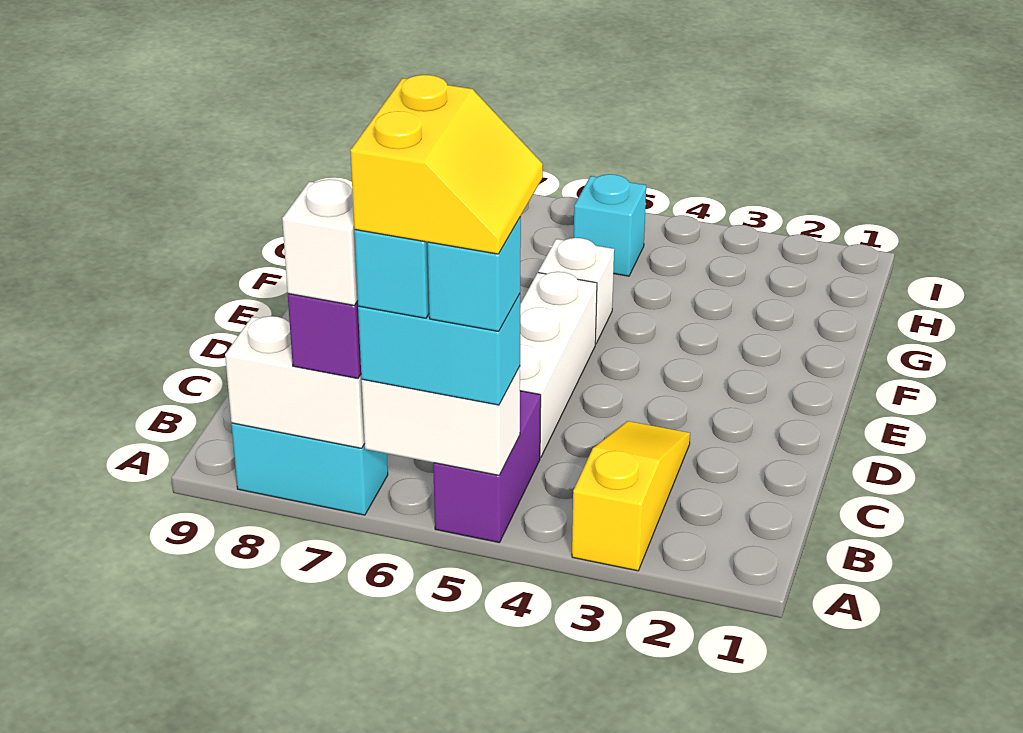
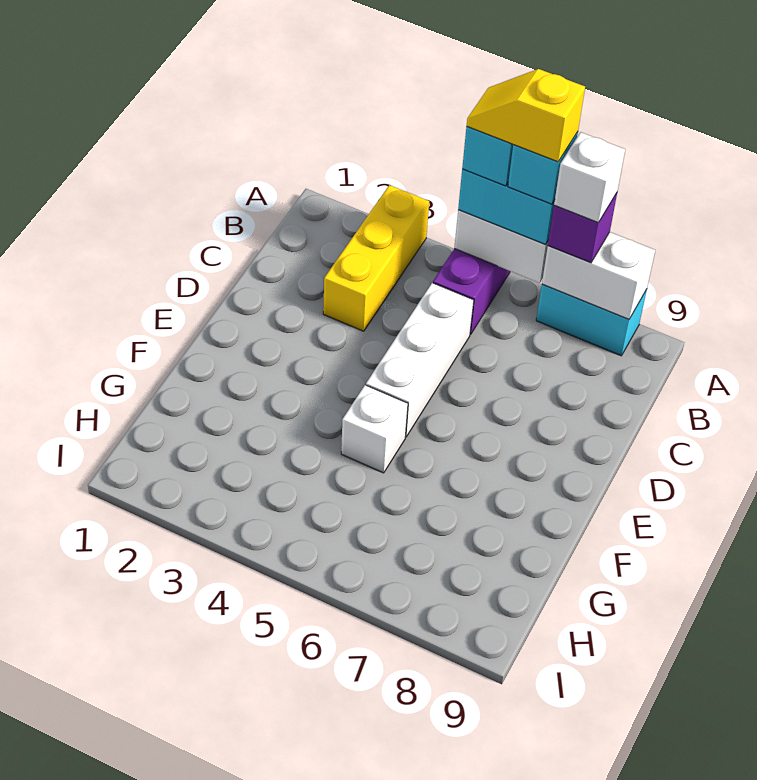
yellow slope A3:C3 level 1 top A -> yellow brick A3:C3 level 1
yellow slope A5:B6 level 5 top 6 -> yellow slope A5:A6 level 5 top 6
cyan brick H5 level 1 -> none

